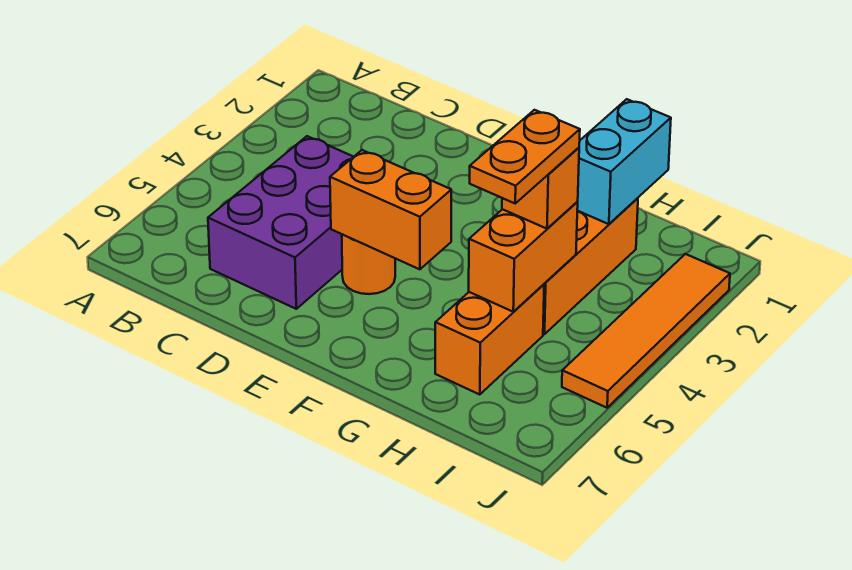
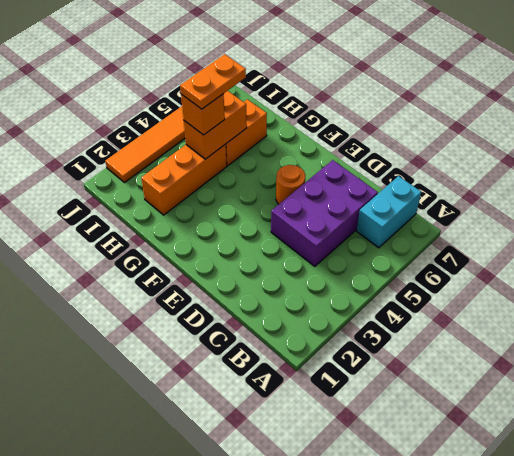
orange brick E5:F5 level 2 -> none
cyan brick H1:H2 level 2 -> cyan brick B6:B7 level 1

